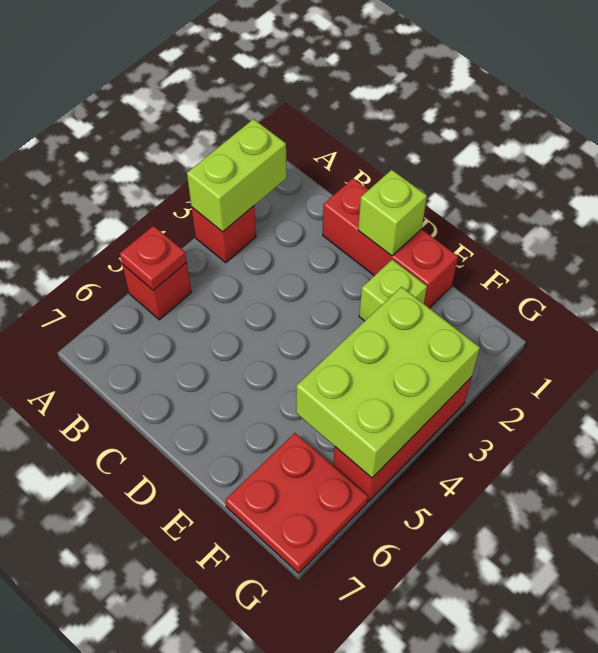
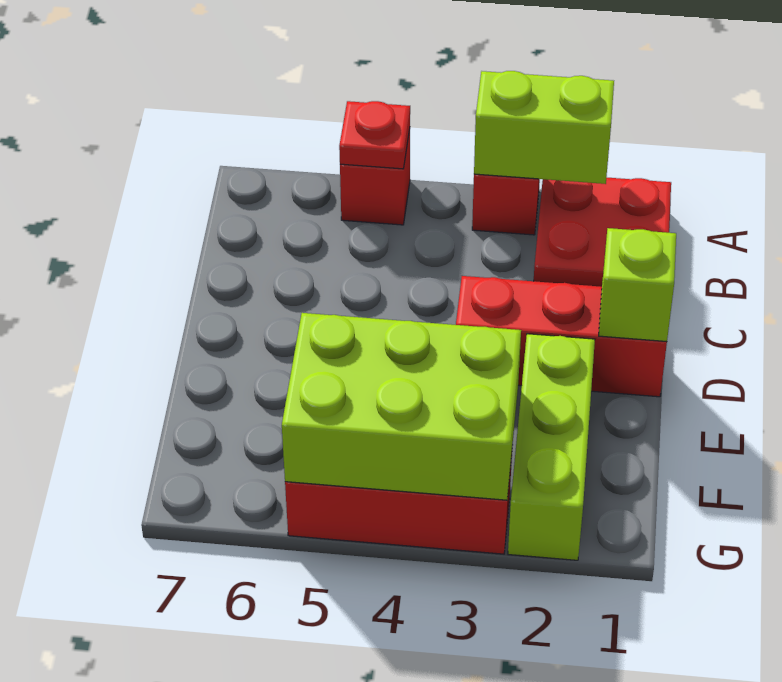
red brick C1:E1 level 1 -> red brick D1:D3 level 1
lime brick E2 level 1 -> lime brick E2:G2 level 1
red plate F6:G7 level 1 -> red plate A1:B2 level 1

